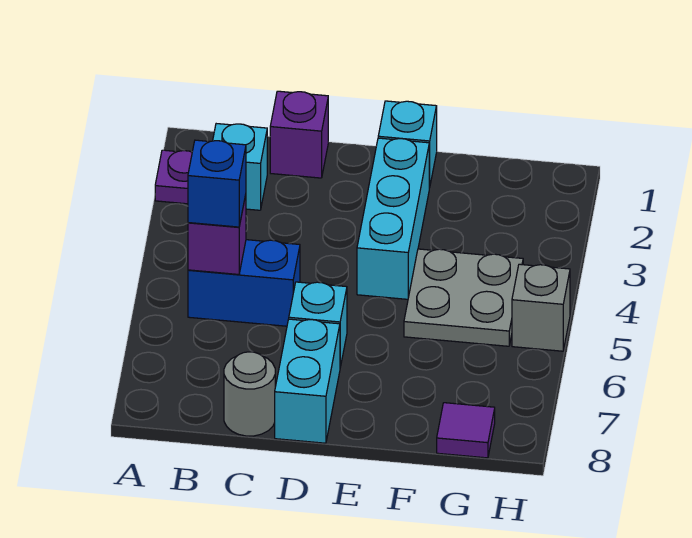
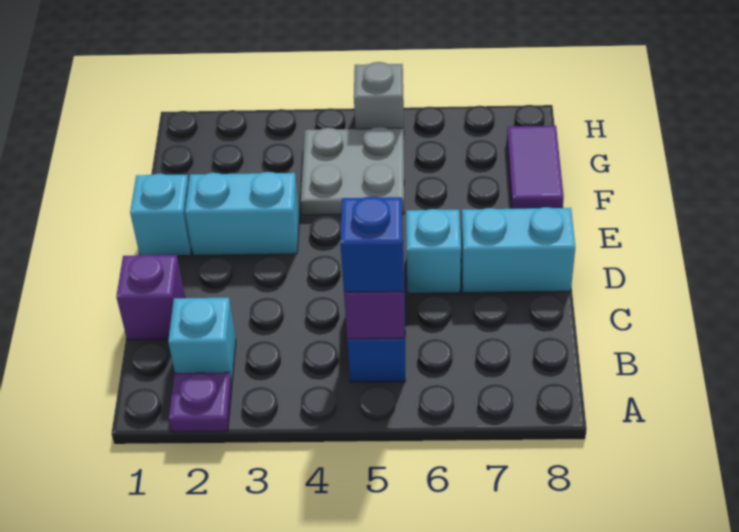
grey round brick C8 level 1 -> none
cyan brick E2:E4 level 1 -> cyan brick E2:E3 level 1
purple tile G8 level 1 -> purple tile F8:G8 level 1

